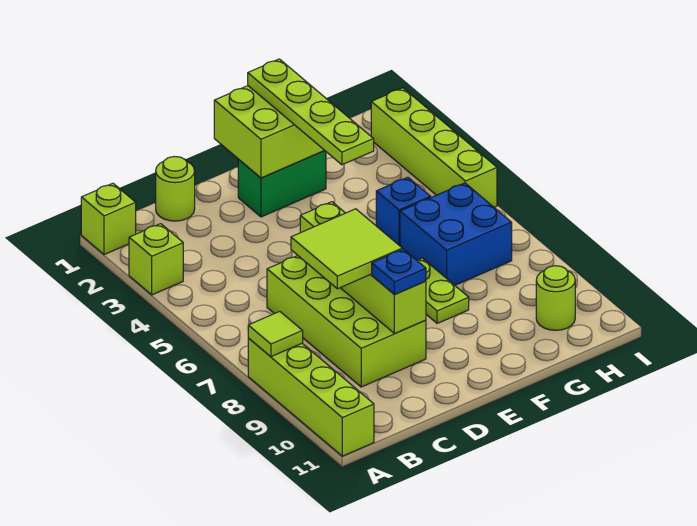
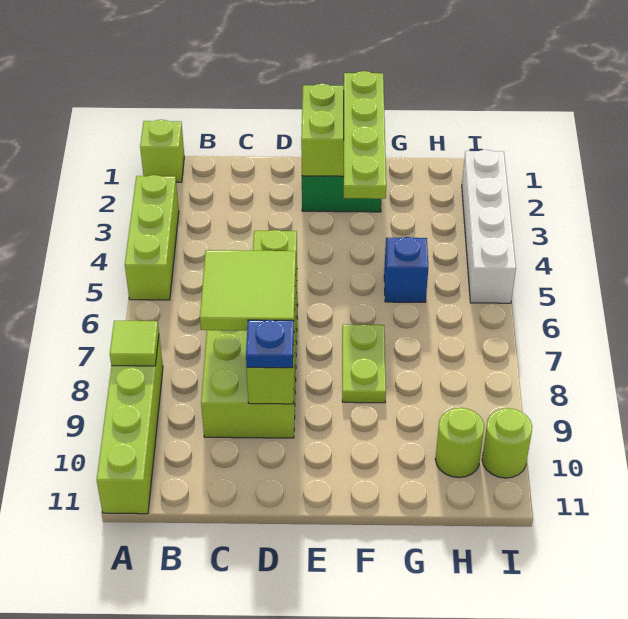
lime brick A3 level 1 -> lime brick A3:A5 level 1
lime round brick C1 level 1 -> lime round brick I10 level 1
blue brick G6:H7 level 1 -> none
lime brick I2:I5 level 1 -> white brick I2:I5 level 1

